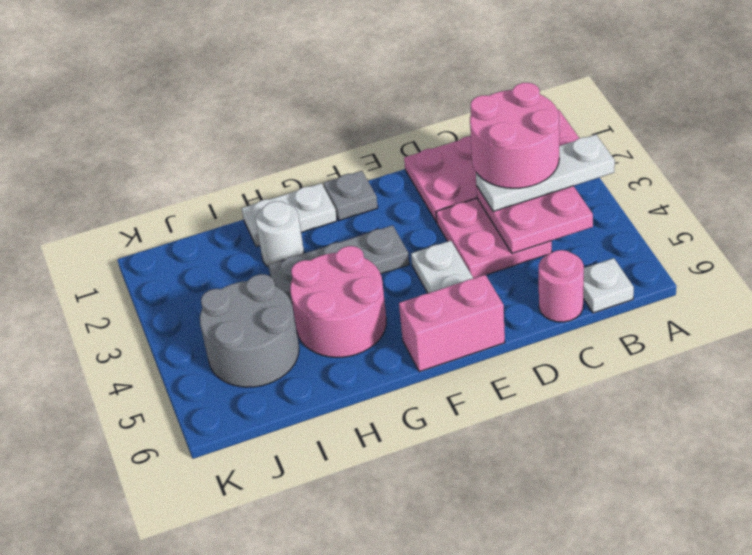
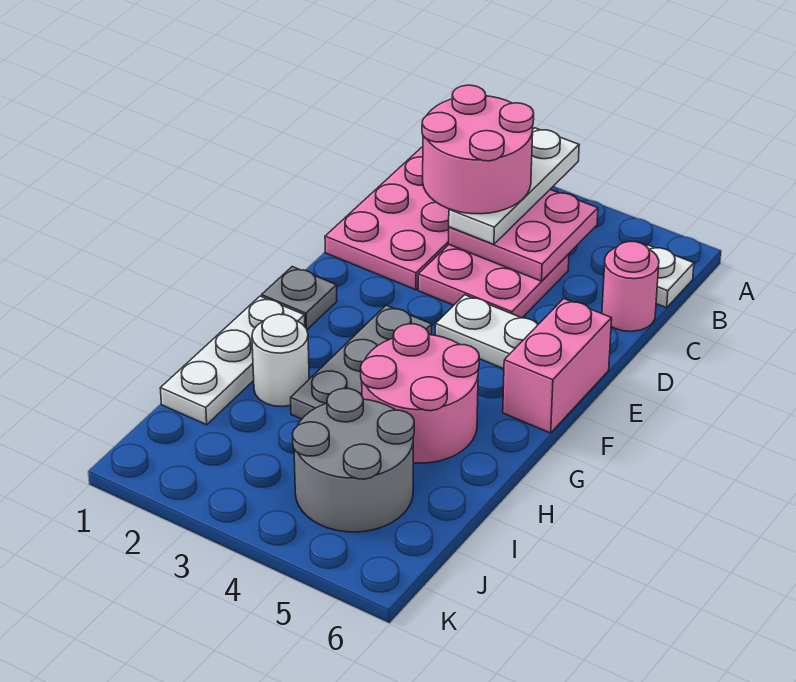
white plate G1:H1 level 1 -> white plate G1:I1 level 1

